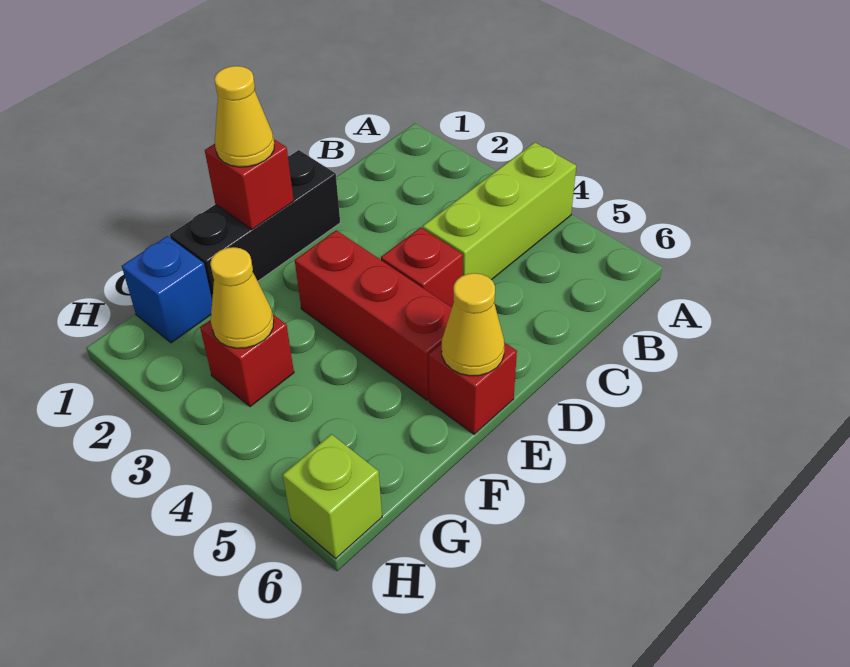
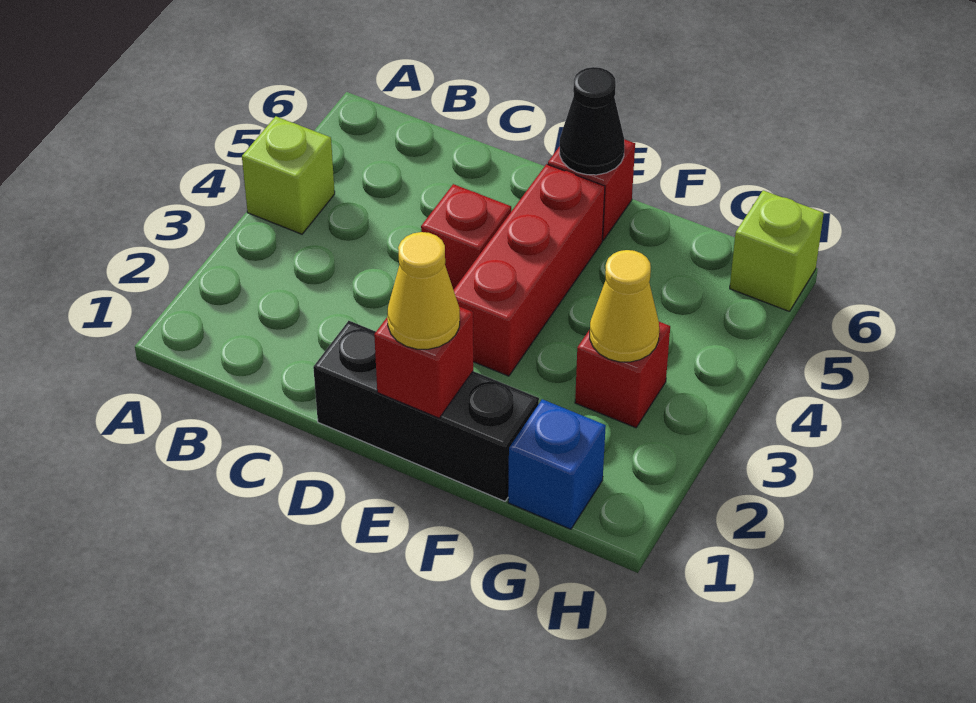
lime brick A4:C4 level 1 -> lime brick A4 level 1
yellow cone E6 level 2 -> black cone E6 level 2

